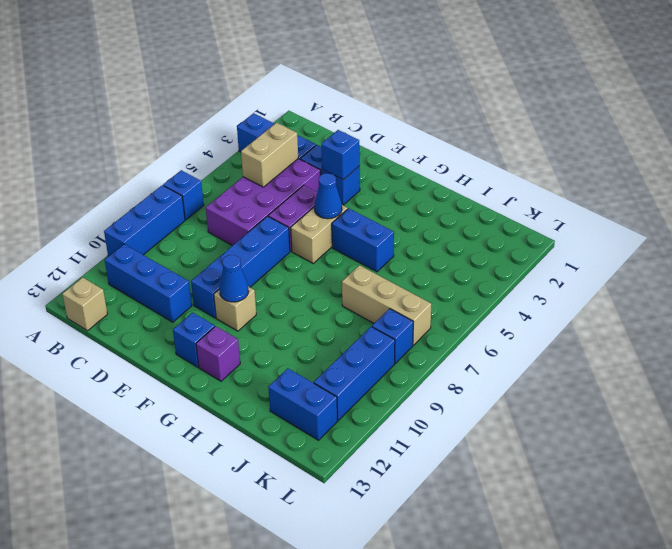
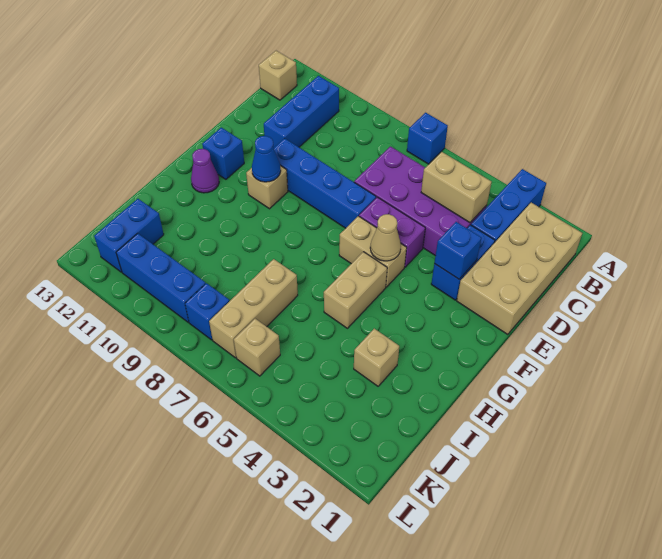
blue brick A8:A10 level 1 -> none
none -> tan brick B1:E2 level 1
blue cone F5 level 2 -> tan cone F5 level 2
blue brick G5:H5 level 1 -> tan brick G5:H5 level 1
purple brick G12 level 1 -> purple cone G12 level 1
none -> tan brick I3 level 1
none -> tan brick K6 level 1

